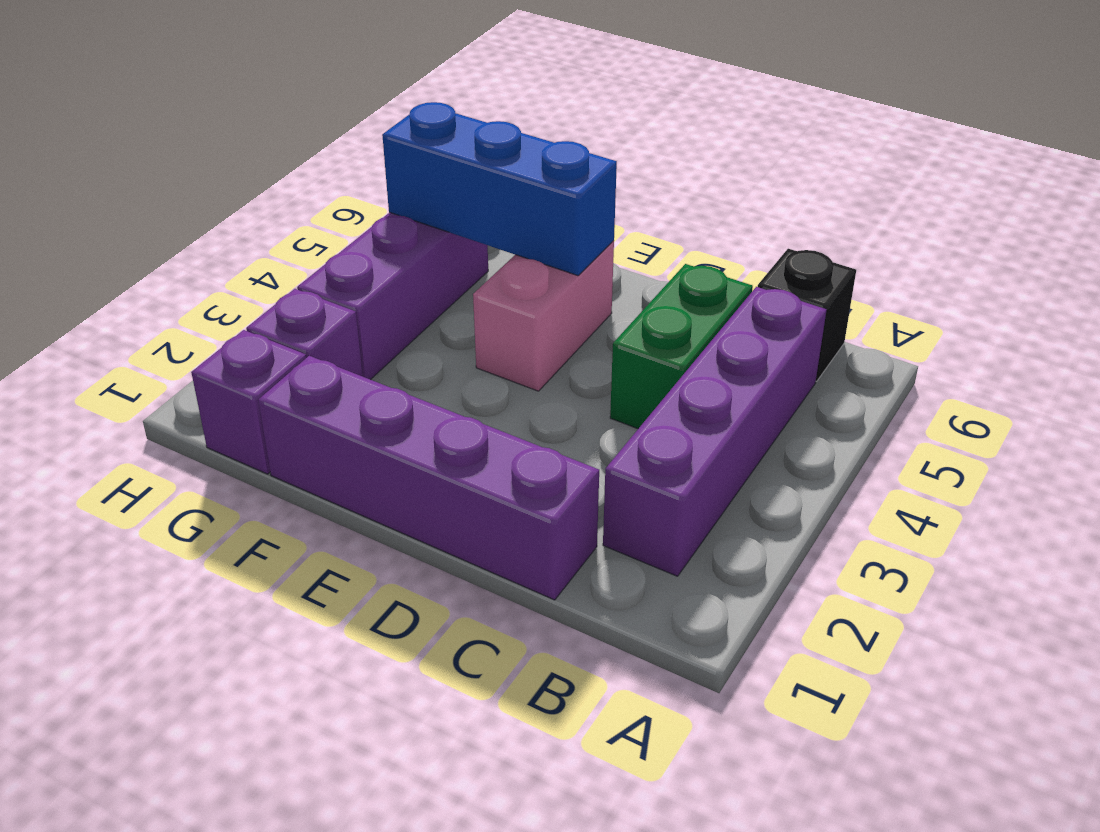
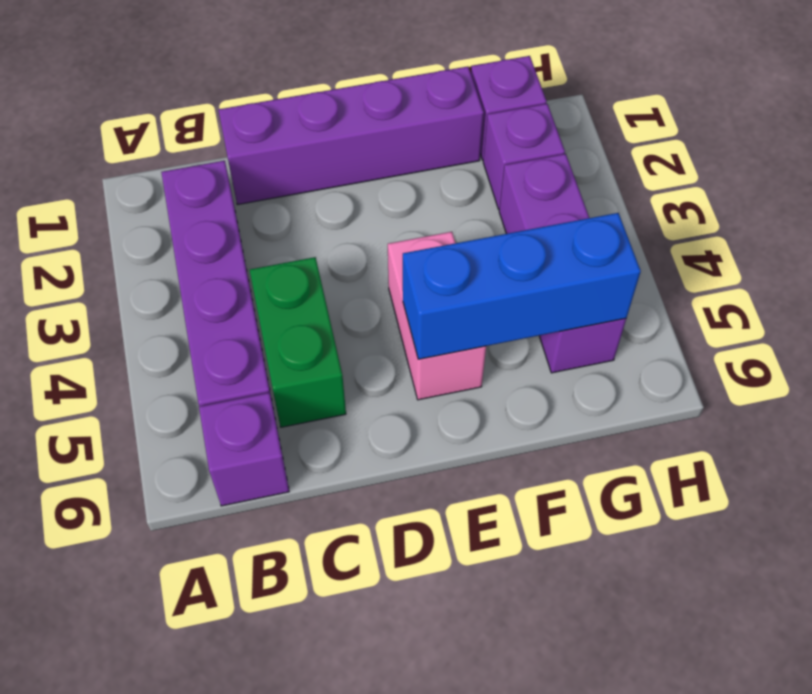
black brick B6 level 1 -> purple brick B6 level 1

